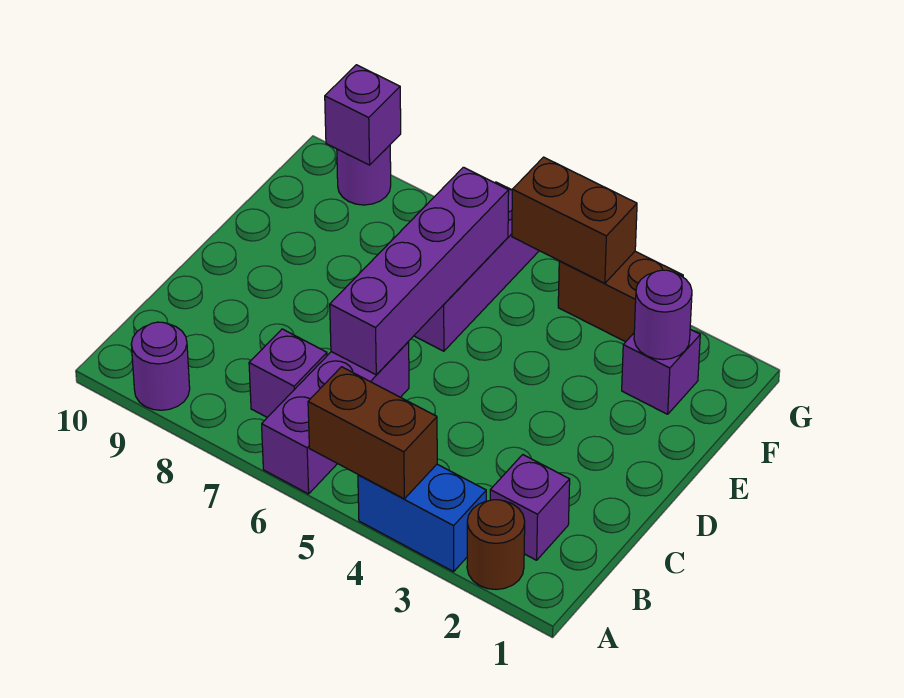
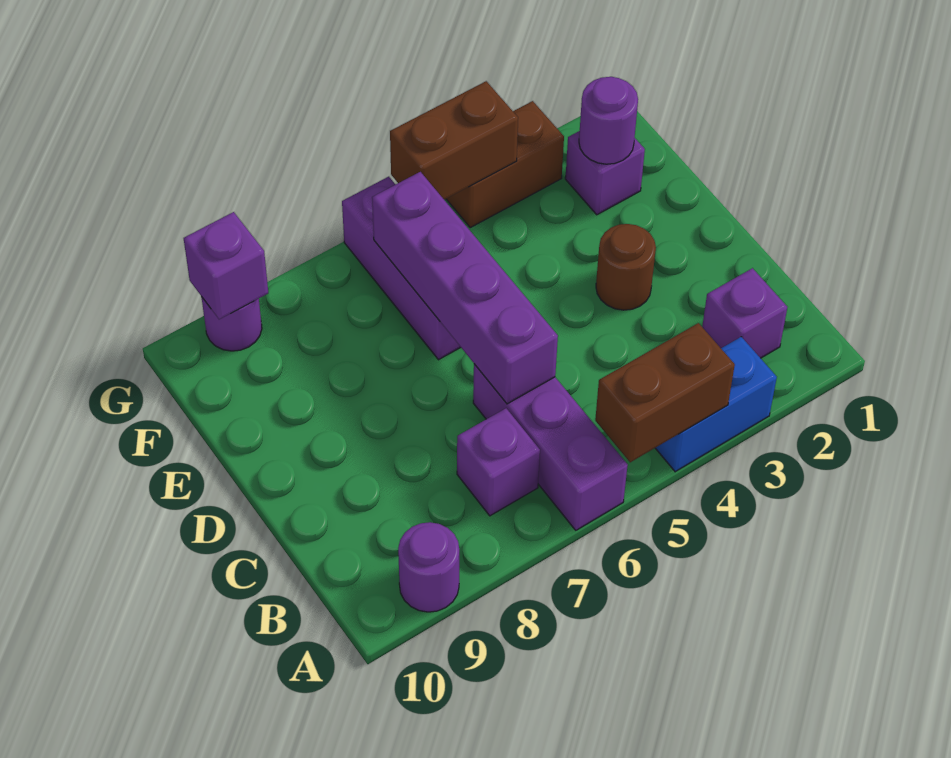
brown round brick A2 level 1 -> brown round brick D3 level 1

